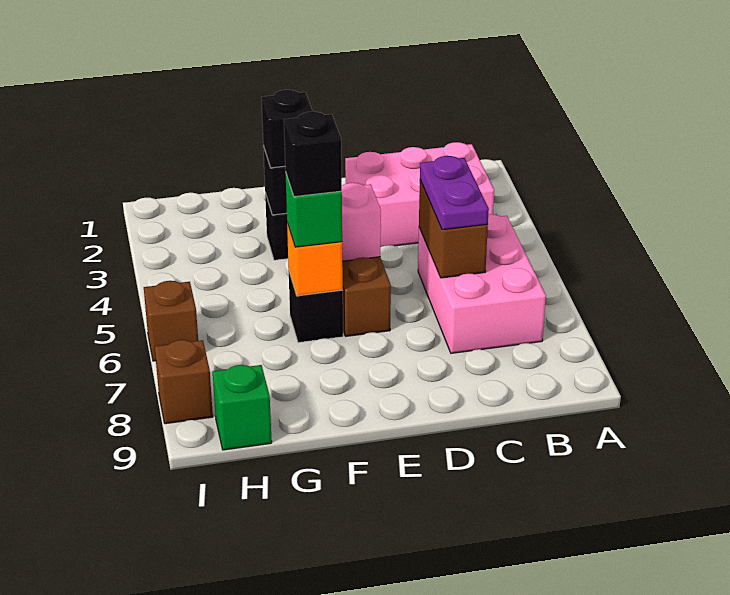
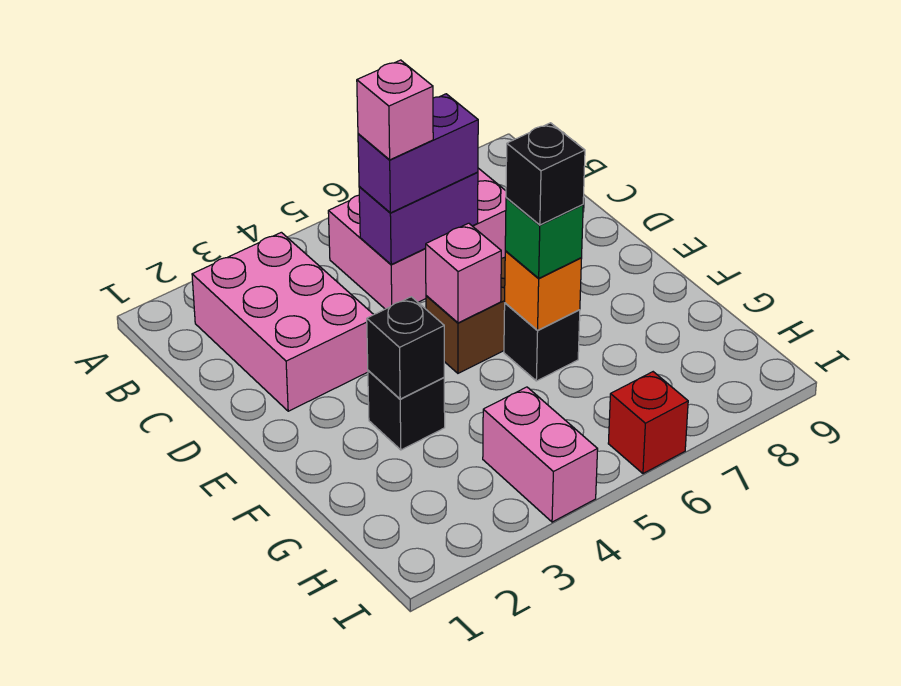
brown brick C5:C6 level 2 -> purple brick C5:C6 level 2
purple plate C5:C6 level 3 -> purple brick C5:C6 level 3
none -> pink brick C5 level 4
black brick F3 level 3 -> none
none -> pink brick H4:I4 level 1
green brick H9 level 1 -> none
brown brick I6 level 1 -> red brick I6 level 1
brown brick I8 level 1 -> none

